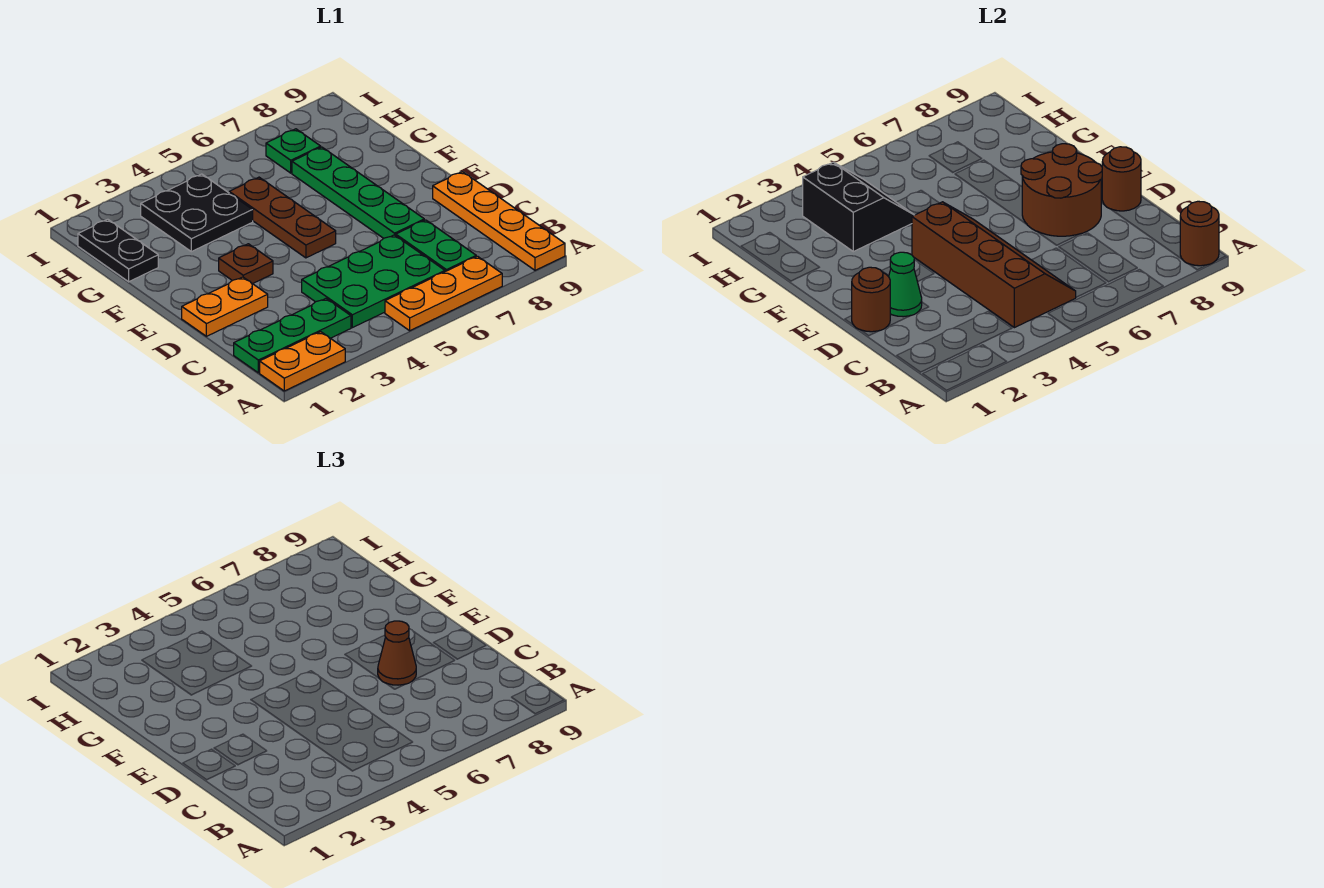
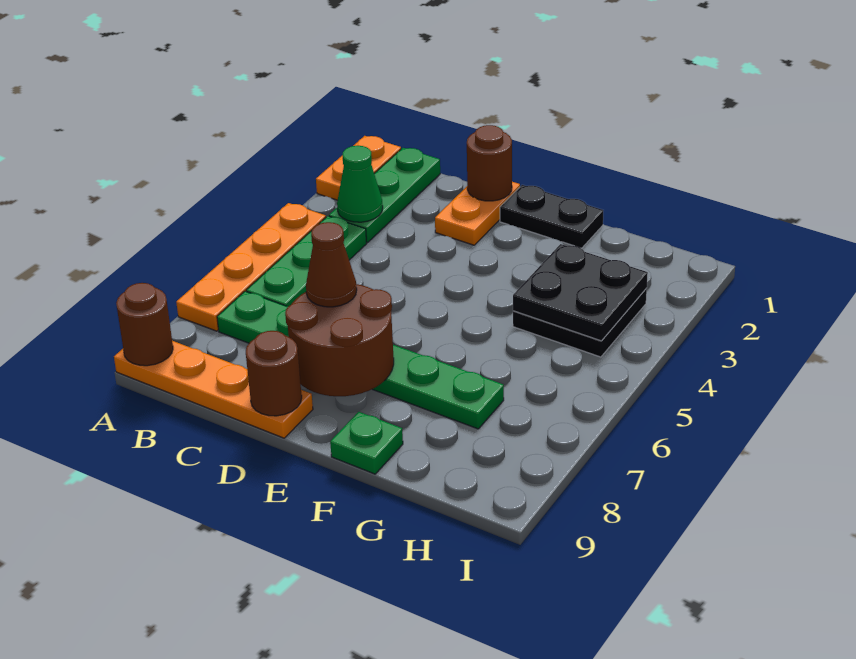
orange plate A5:A7 level 1 -> orange plate A4:A7 level 1
green plate B4:C6 level 1 -> green plate B4:B6 level 1
brown slope B4:E5 level 2 top 4 -> none
green cone D2 level 2 -> green cone B3 level 2
brown plate E3 level 1 -> none
brown plate E5:G5 level 1 -> none
black plate G1:H1 level 1 -> black plate E1:F1 level 1
black slope G3:H4 level 2 top 3 -> black plate G3:H4 level 2
green plate H7 level 1 -> green plate F9 level 1

